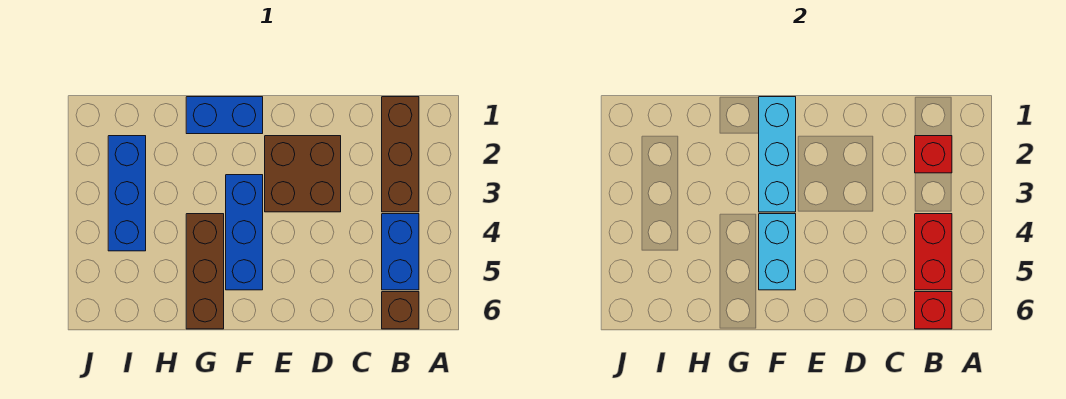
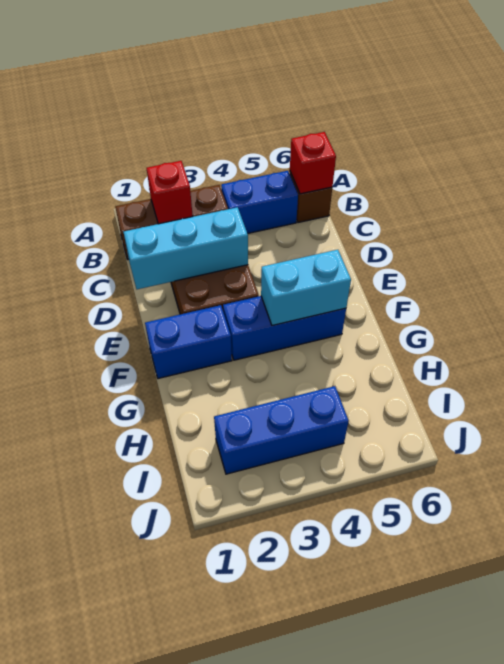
red brick B4:B5 level 2 -> none
blue brick F1:G1 level 1 -> blue brick F1:F2 level 1
cyan brick F1:F3 level 2 -> cyan brick D1:D3 level 2
brown brick G4:G6 level 1 -> none

